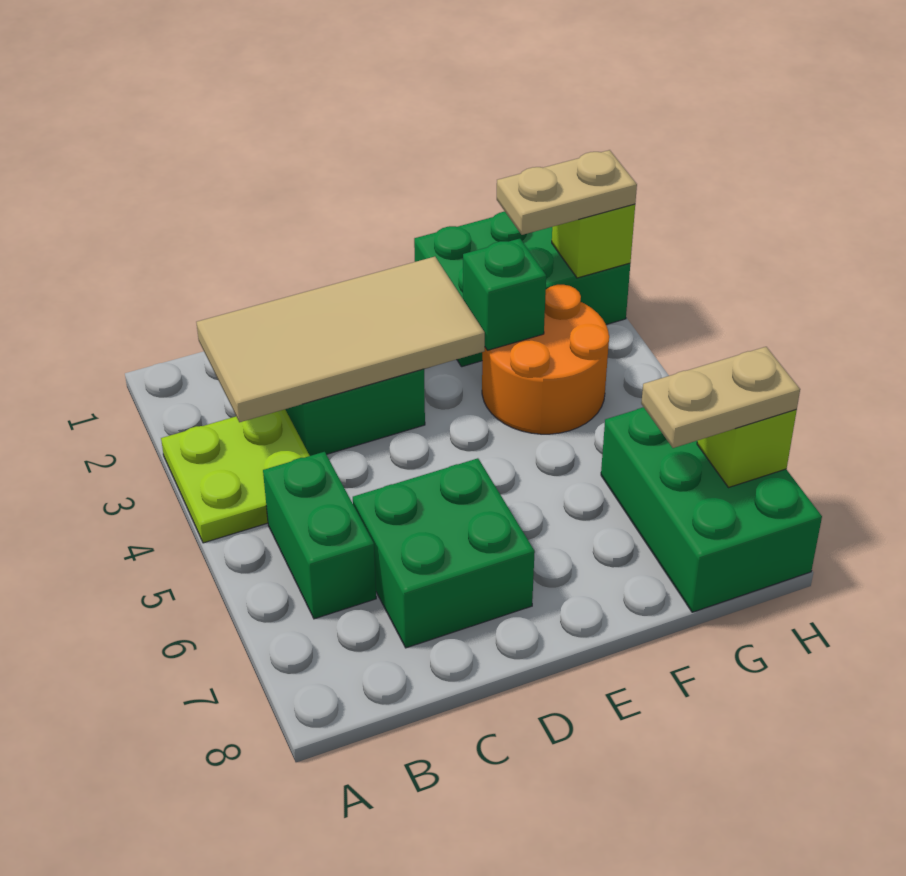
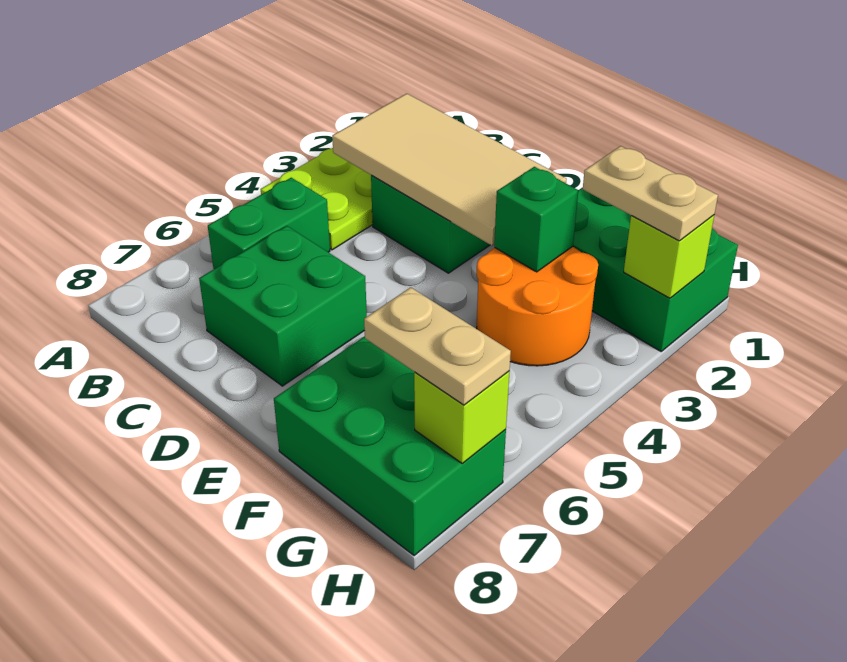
green brick G6:H8 level 1 -> green brick F7:H8 level 1

